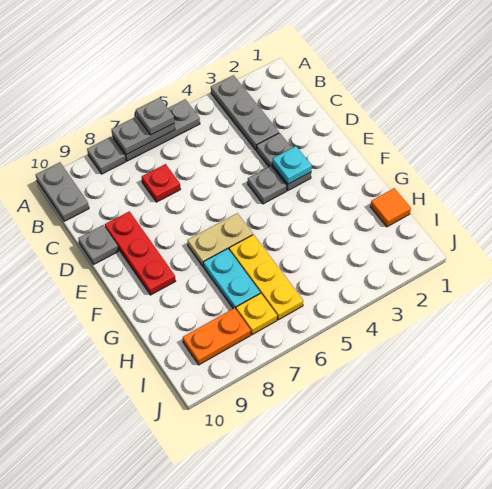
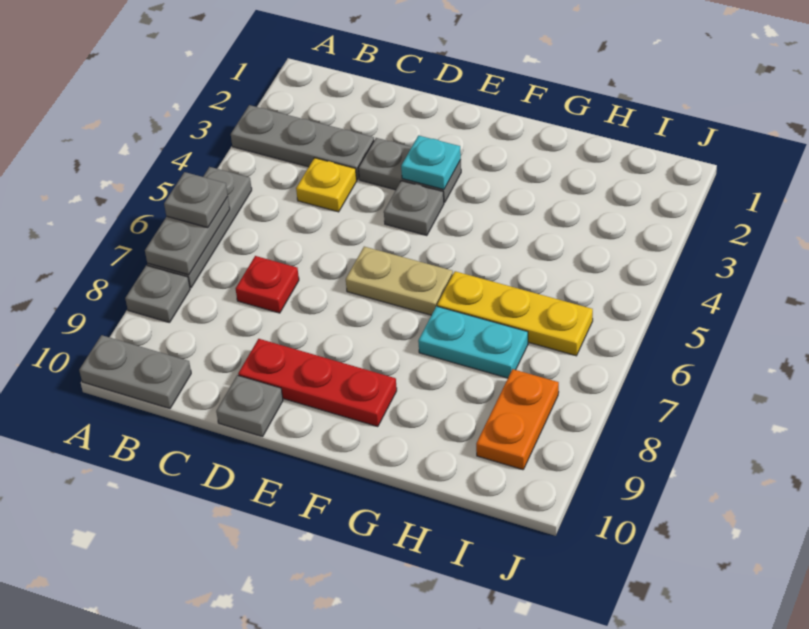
tan plate F6:F7 level 1 -> tan plate E6:F6 level 1
orange tile H1 level 1 -> none
yellow plate I7 level 1 -> yellow plate C4 level 1

